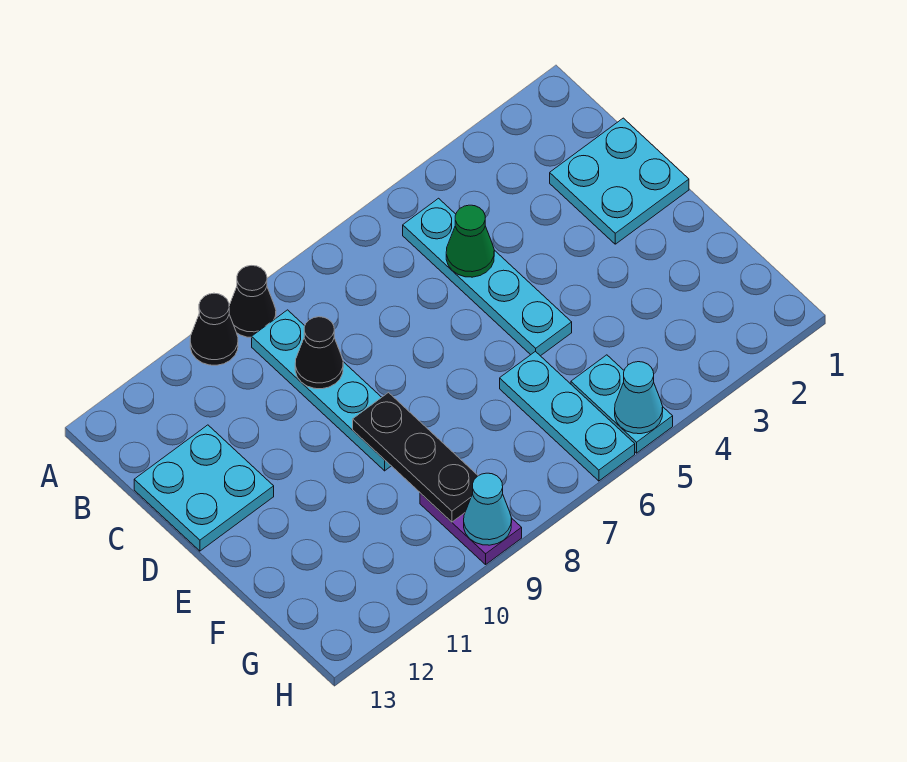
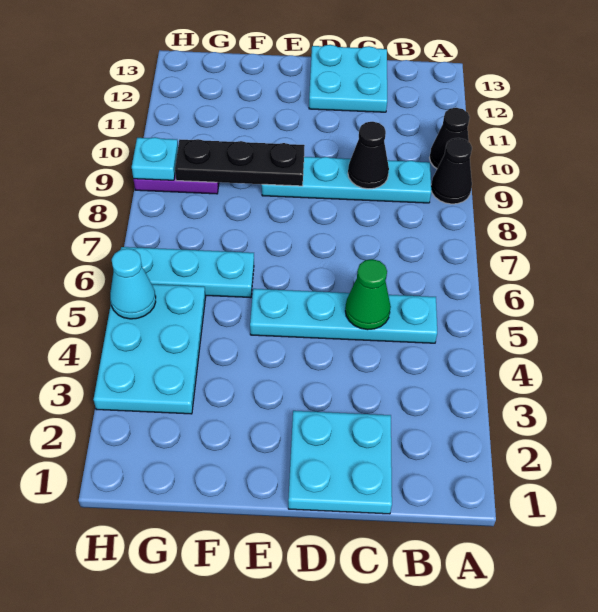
cyan plate G5:H5 level 1 -> cyan plate G3:H5 level 1
cyan cone H9 level 2 -> cyan plate H9 level 2

